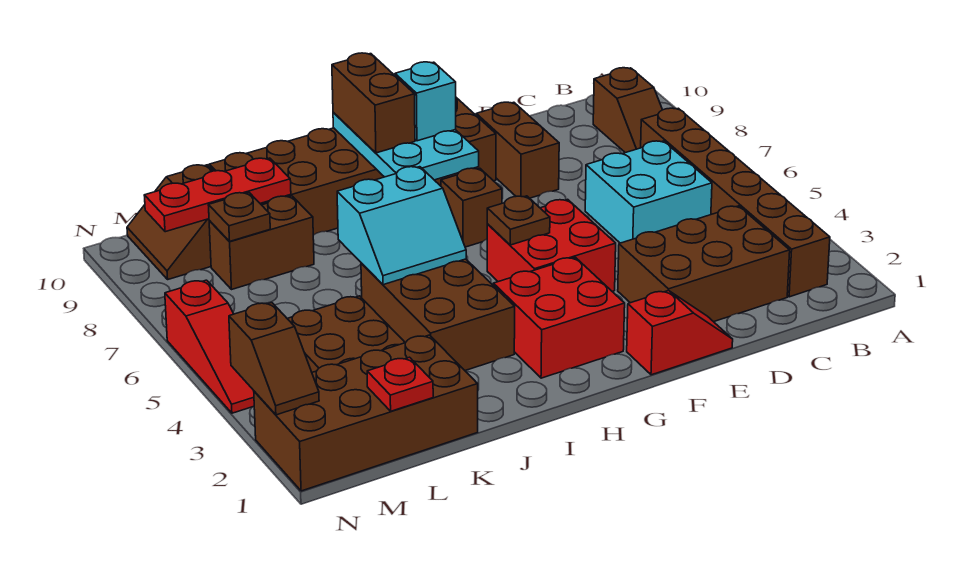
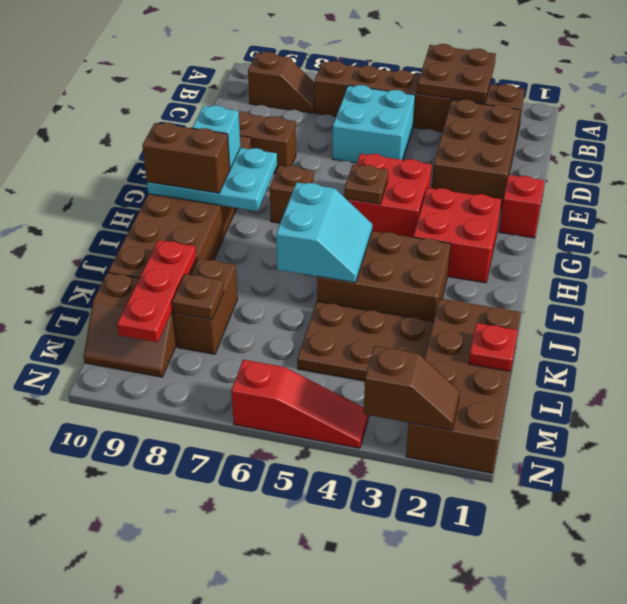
none -> brown plate A3:B4 level 2

